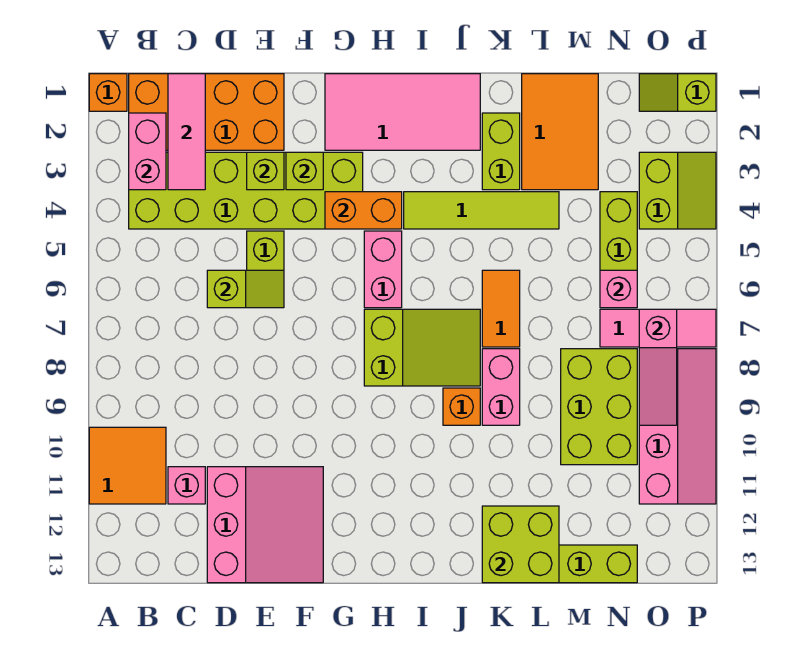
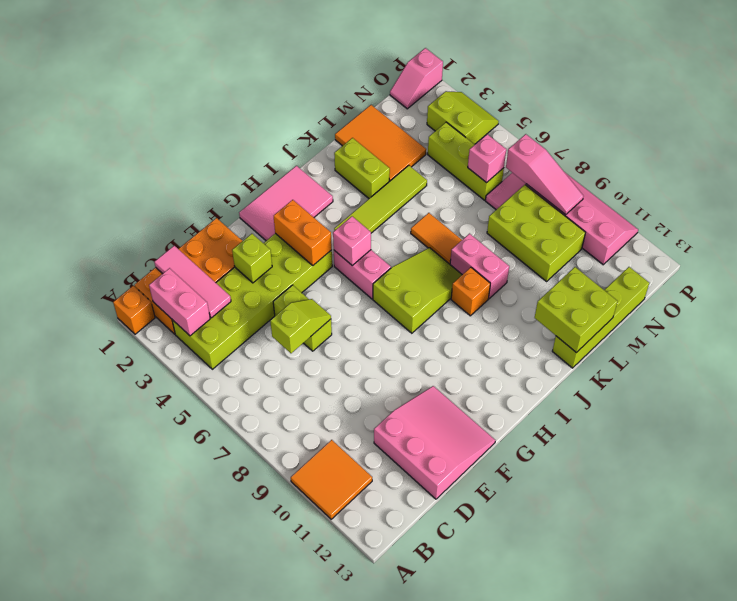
pink brick C11 level 1 -> pink brick H5 level 2
lime brick F3 level 2 -> none
pink tile G1:J2 level 1 -> pink tile G1:I2 level 1
orange brick G4:H4 level 2 -> orange brick G3:G4 level 2
lime slope O1:P1 level 1 top P -> pink slope O1:P1 level 1 top P

